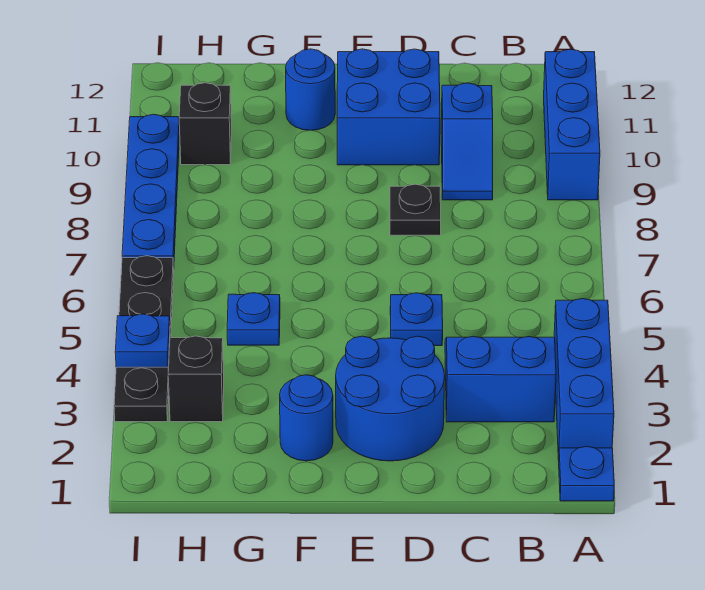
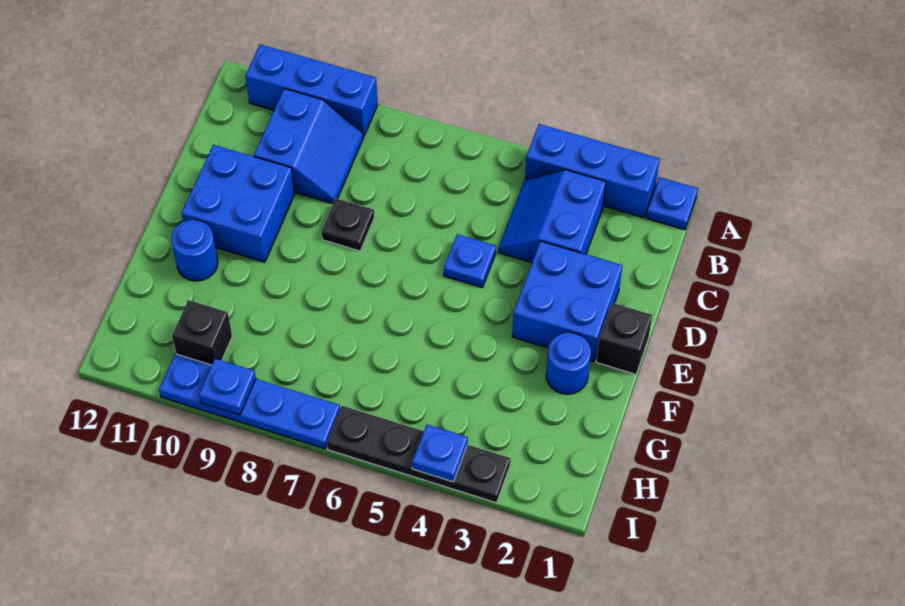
blue slope C9:C10 level 1 top 10 -> blue slope B9:C10 level 1 top 10
blue round brick D2:E3 level 1 -> blue brick D2:E3 level 1
blue plate G5 level 1 -> blue plate I9 level 2
black brick H3 level 1 -> black brick E1 level 1

